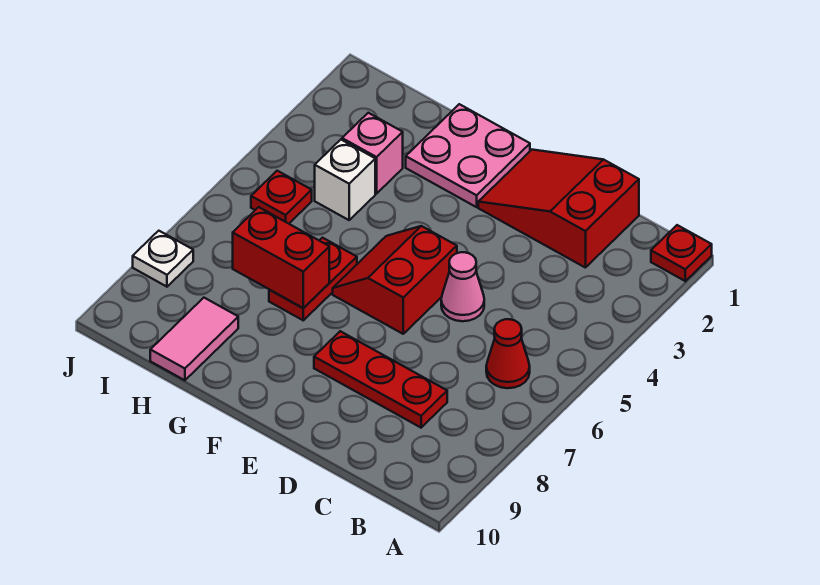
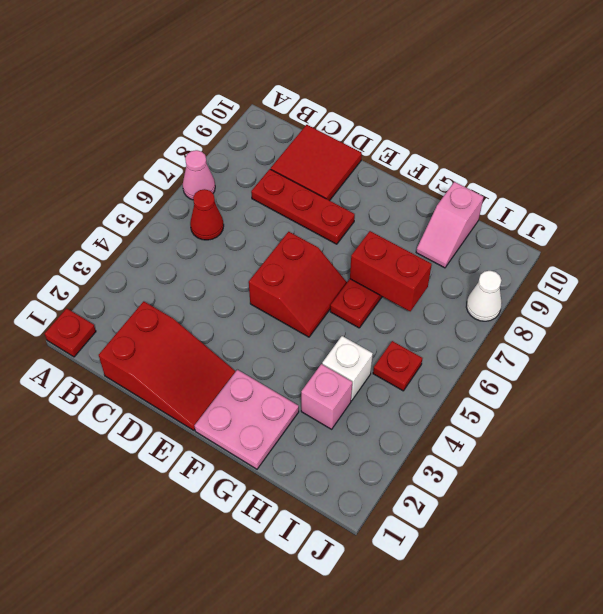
none -> red tile C9:D10 level 1
pink cone D5 level 1 -> pink cone A7 level 1
pink tile H9:H10 level 1 -> pink slope H9:H10 level 1 top 10
white plate J8 level 1 -> white cone J8 level 1

